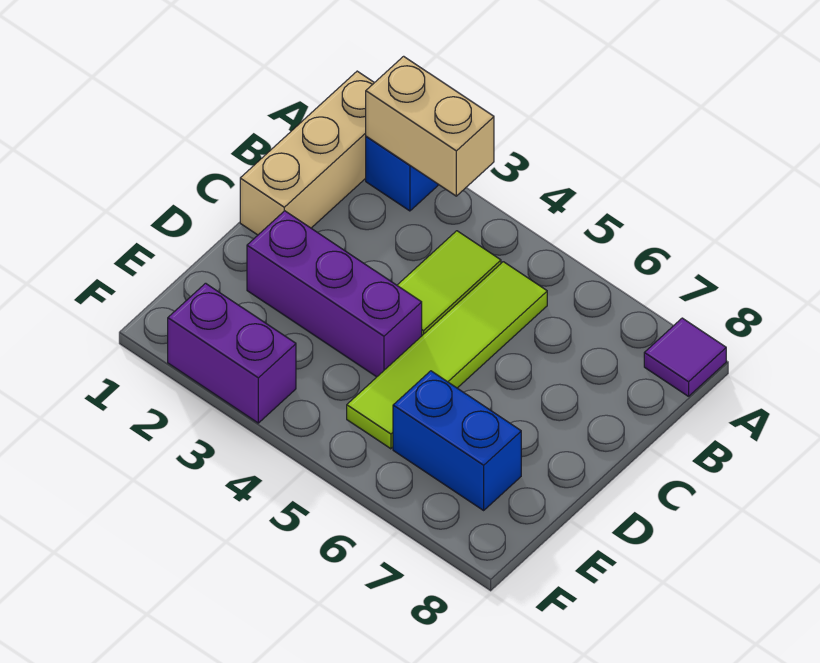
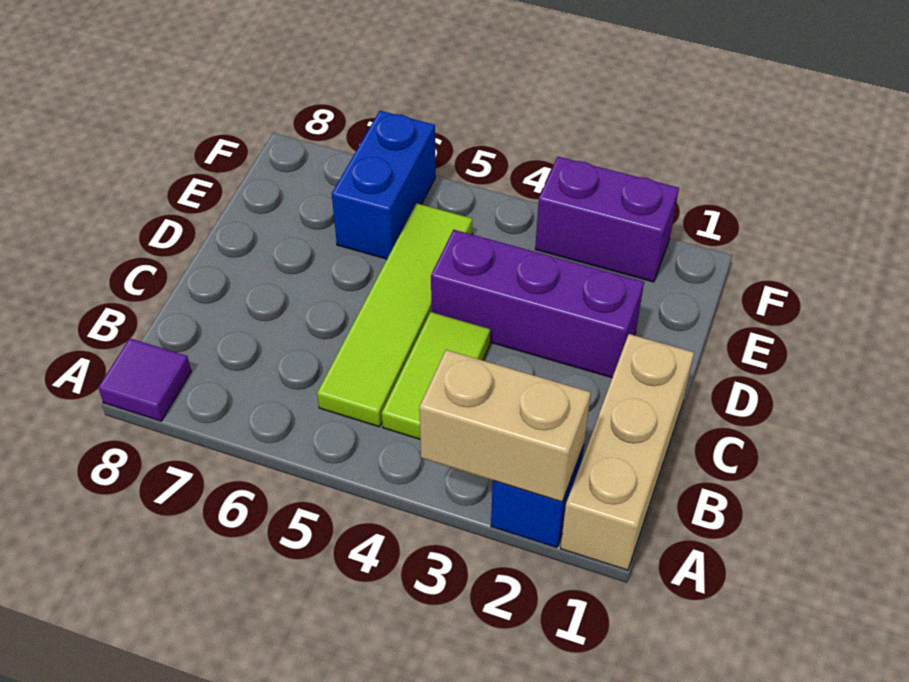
blue brick E6:E7 level 1 -> blue brick E6:F6 level 1

